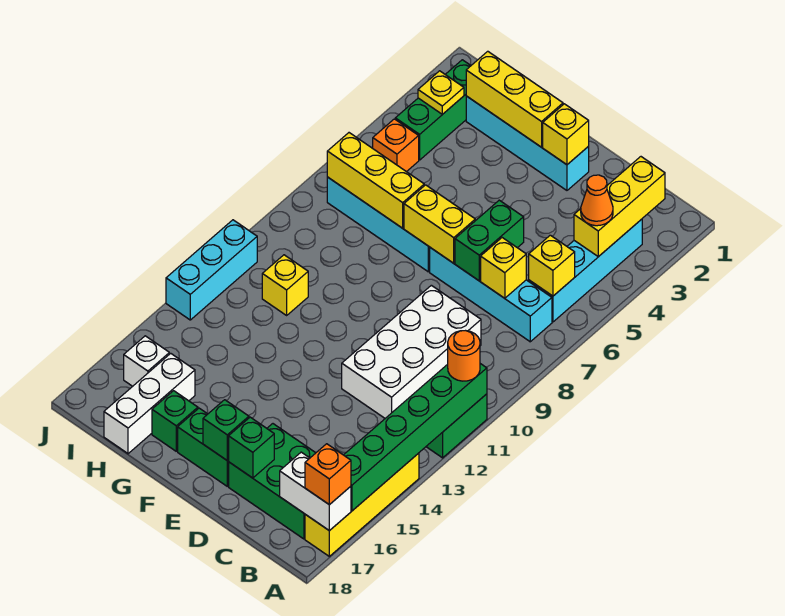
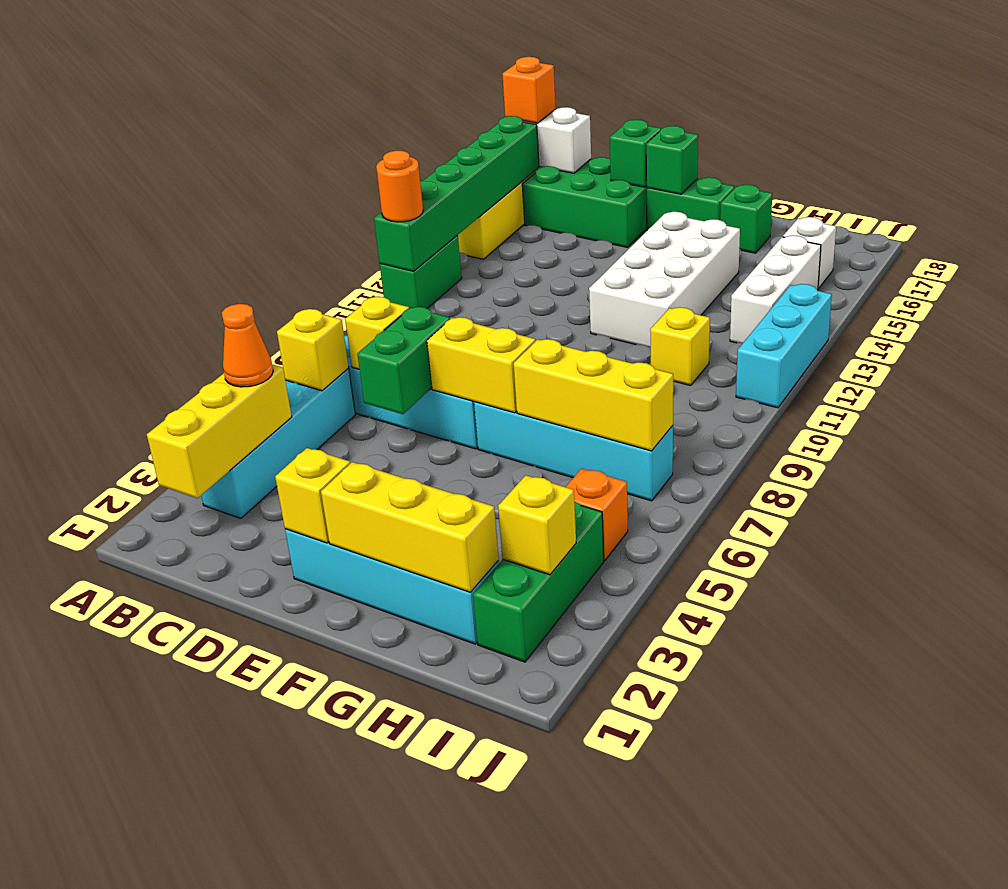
white brick C9:D12 level 1 -> white brick F12:G15 level 1
white brick H16:H18 level 1 -> white brick I13:I15 level 1
yellow plate I3 level 2 -> yellow brick I3 level 2

